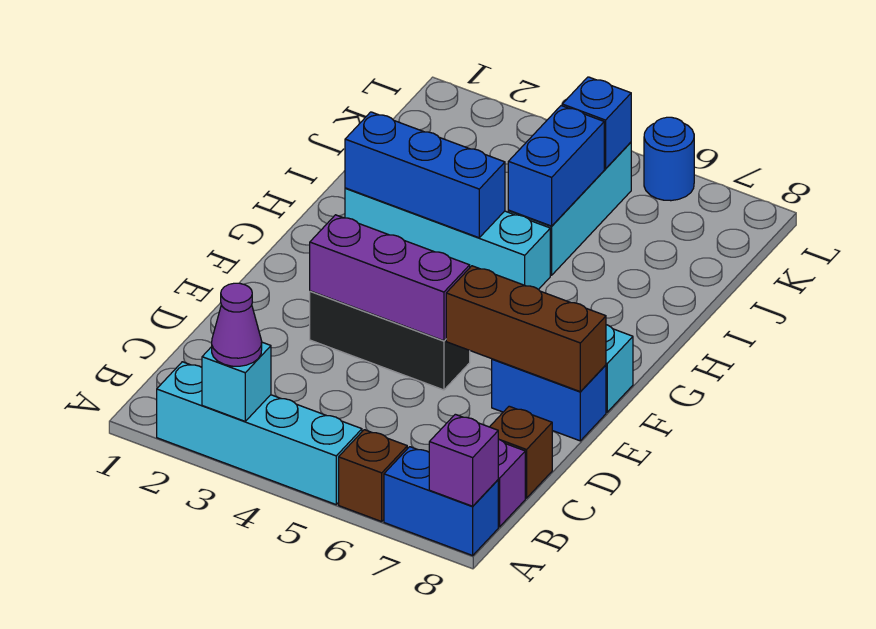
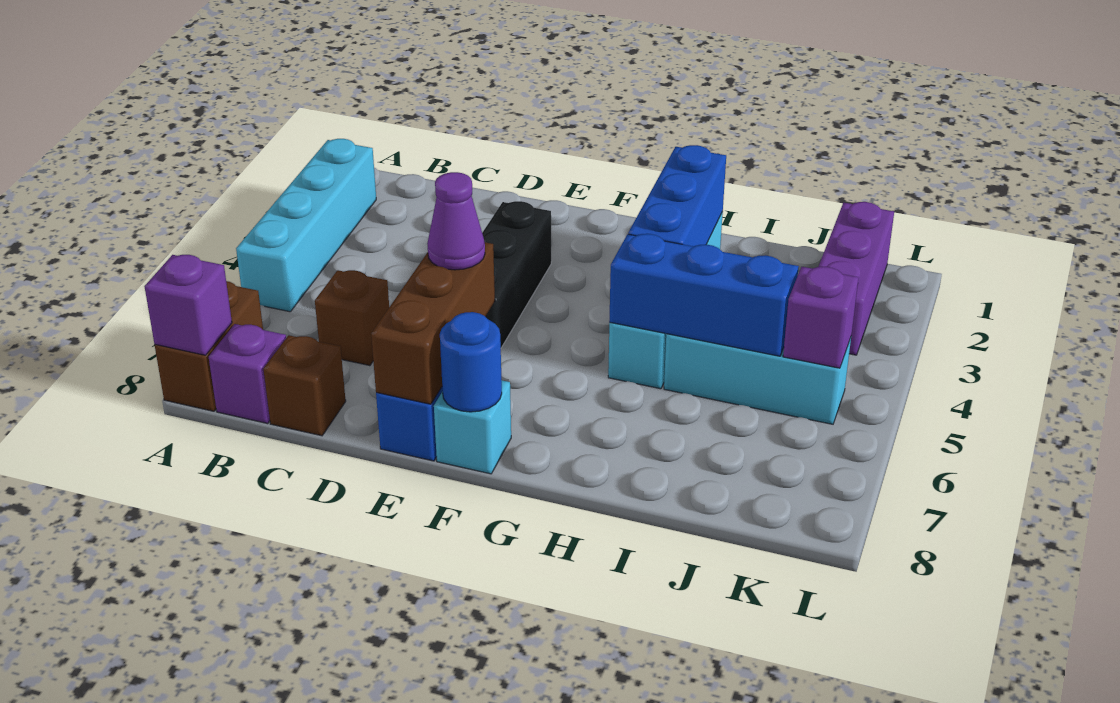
cyan brick A3 level 2 -> none
purple cone A3 level 3 -> purple cone E6 level 3
brown brick A6 level 1 -> brown brick C6 level 1
blue brick A7:A8 level 1 -> brown brick A7:A8 level 1
purple brick E3:E5 level 2 -> purple brick K1:K3 level 1
blue brick I5:J5 level 2 -> blue brick H5:J5 level 2
blue brick K5 level 2 -> purple brick K5 level 2
blue round brick L6 level 1 -> blue round brick F8 level 2

